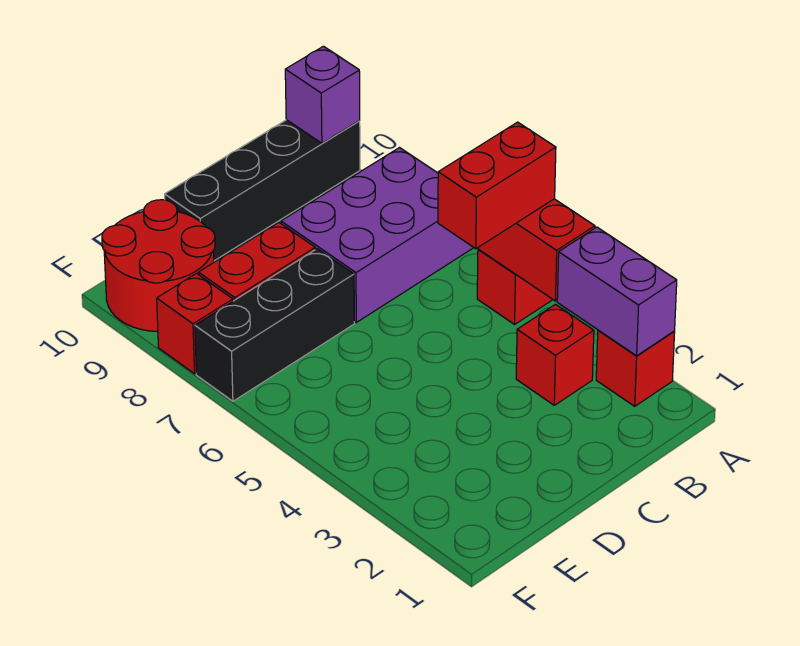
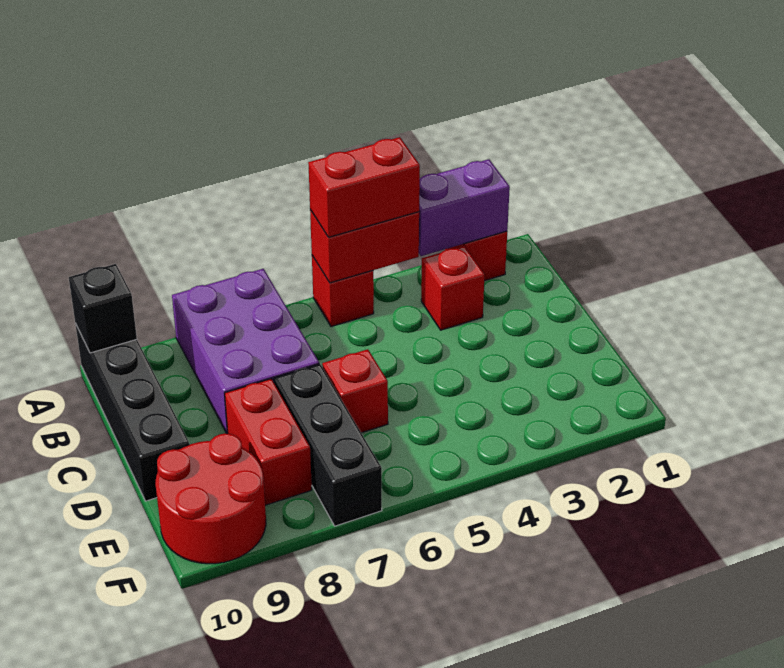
red brick A5:B5 level 3 -> red brick A4:A5 level 3
purple brick A10 level 2 -> black brick A10 level 2
red brick F8 level 1 -> red brick D6 level 1

